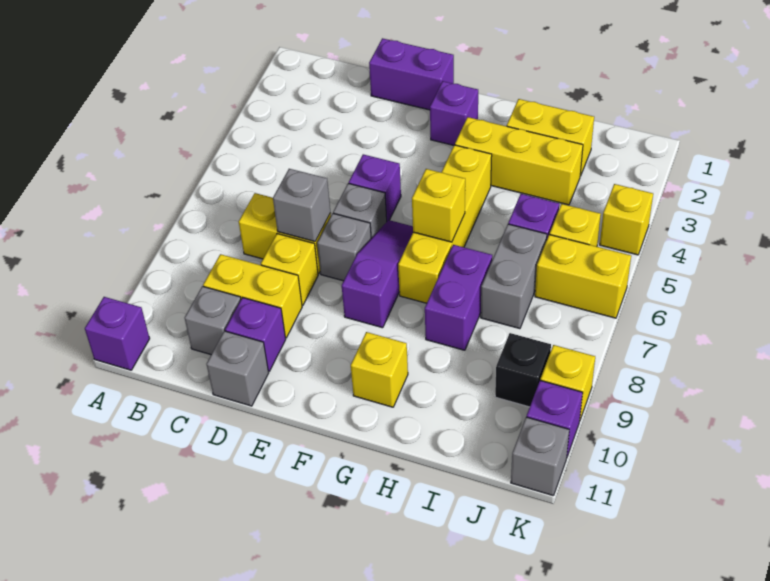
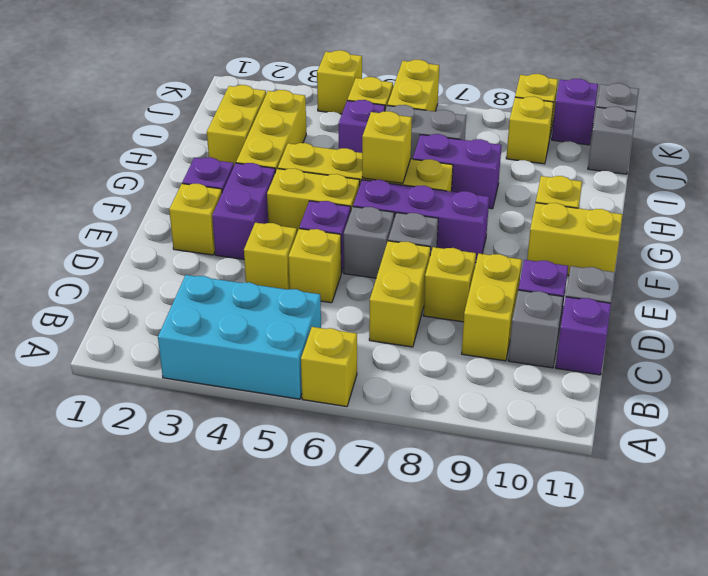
none -> cyan brick A3:B5 level 1
none -> yellow brick A6 level 1
purple brick A11 level 1 -> purple brick C11 level 1
purple brick D1:E1 level 1 -> purple brick E3:F3 level 1
none -> yellow brick D4 level 1
none -> yellow brick D5 level 1
grey brick D7 level 2 -> grey brick J11 level 1
none -> yellow brick E2 level 1
none -> yellow brick F4:F5 level 1
purple slope F6:F8 level 1 top 8 -> purple brick F6:F8 level 1
none -> yellow brick F10:F11 level 1
black brick J9 level 1 -> yellow brick J9 level 1

